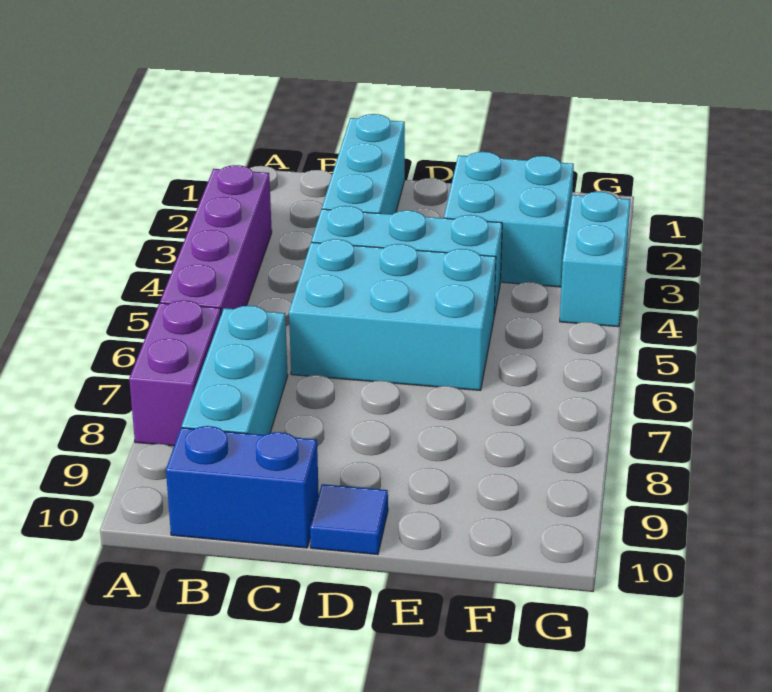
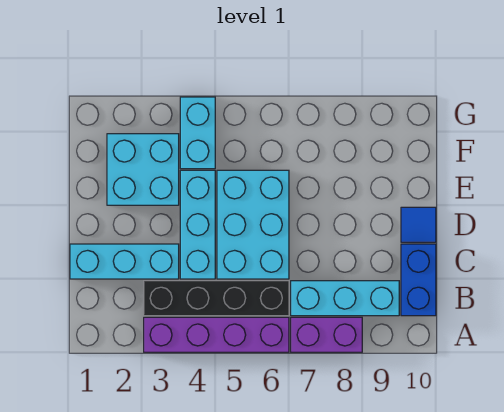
none -> black brick B3:B6 level 1
cyan brick G3:G4 level 1 -> cyan brick F4:G4 level 1

